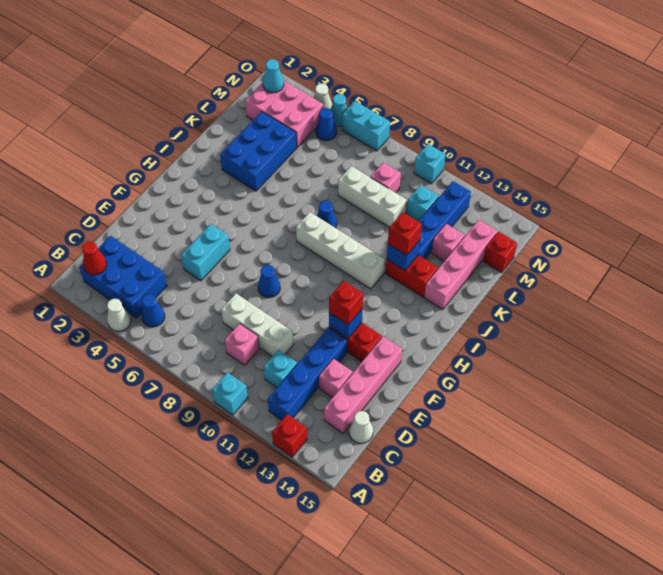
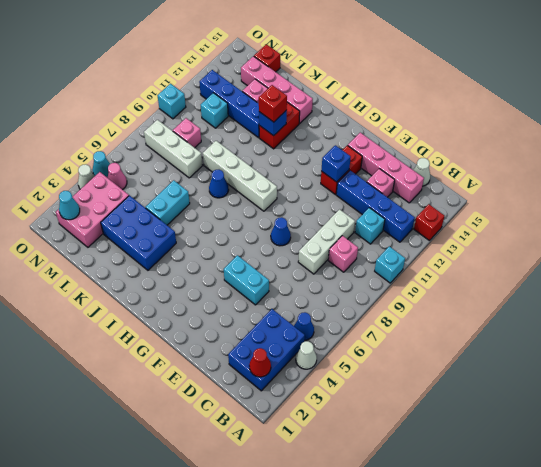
red brick F12 level 3 -> none
white brick I8:I11 level 1 -> white brick H9:K9 level 1
white brick L8:L10 level 1 -> white brick L8:N8 level 1
blue cone N5 level 1 -> pink cone N5 level 1
cyan brick O6:O7 level 1 -> cyan brick K5:K6 level 1

